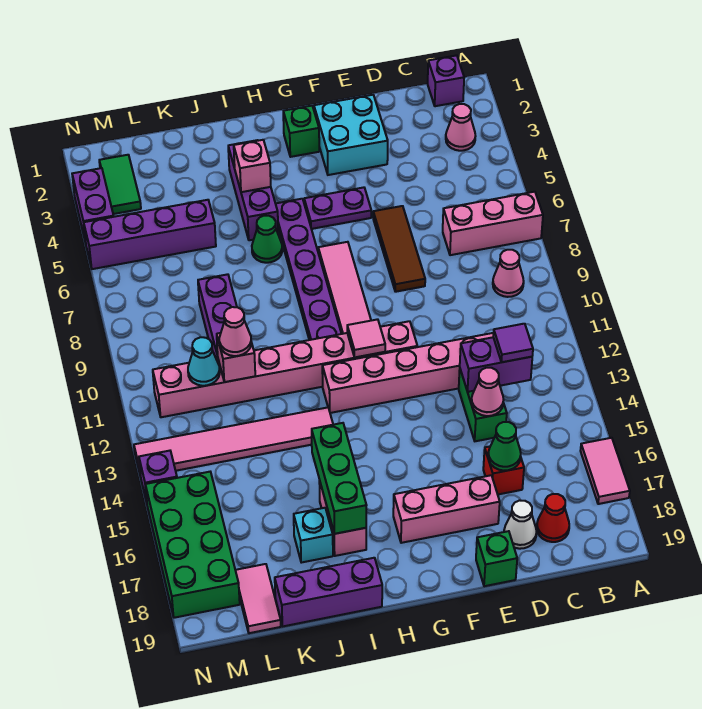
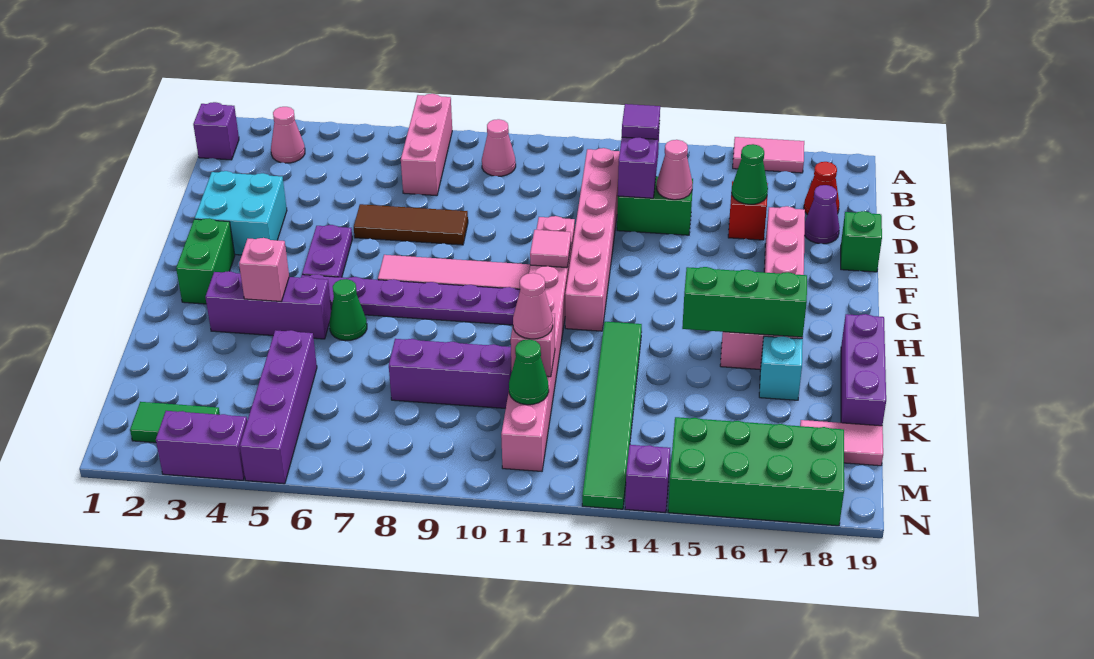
white cone D18 level 1 -> purple cone D18 level 1
green brick G2 level 1 -> green brick G2:H2 level 1
pink tile I13:N13 level 1 -> green tile I13:N13 level 1
cyan cone L11 level 2 -> green cone L11 level 2

